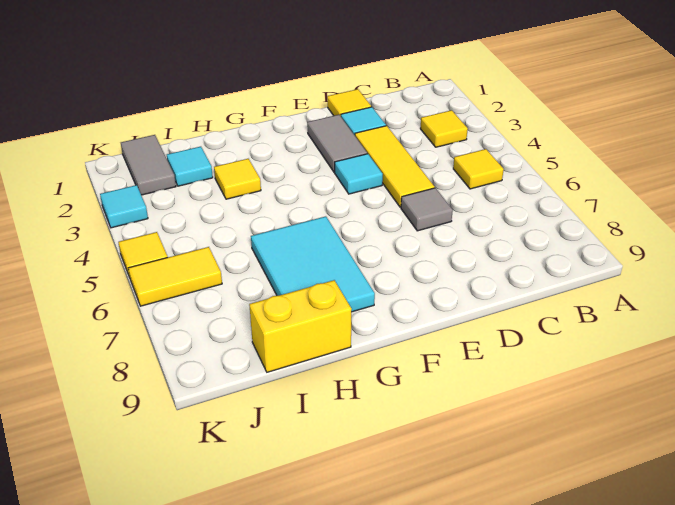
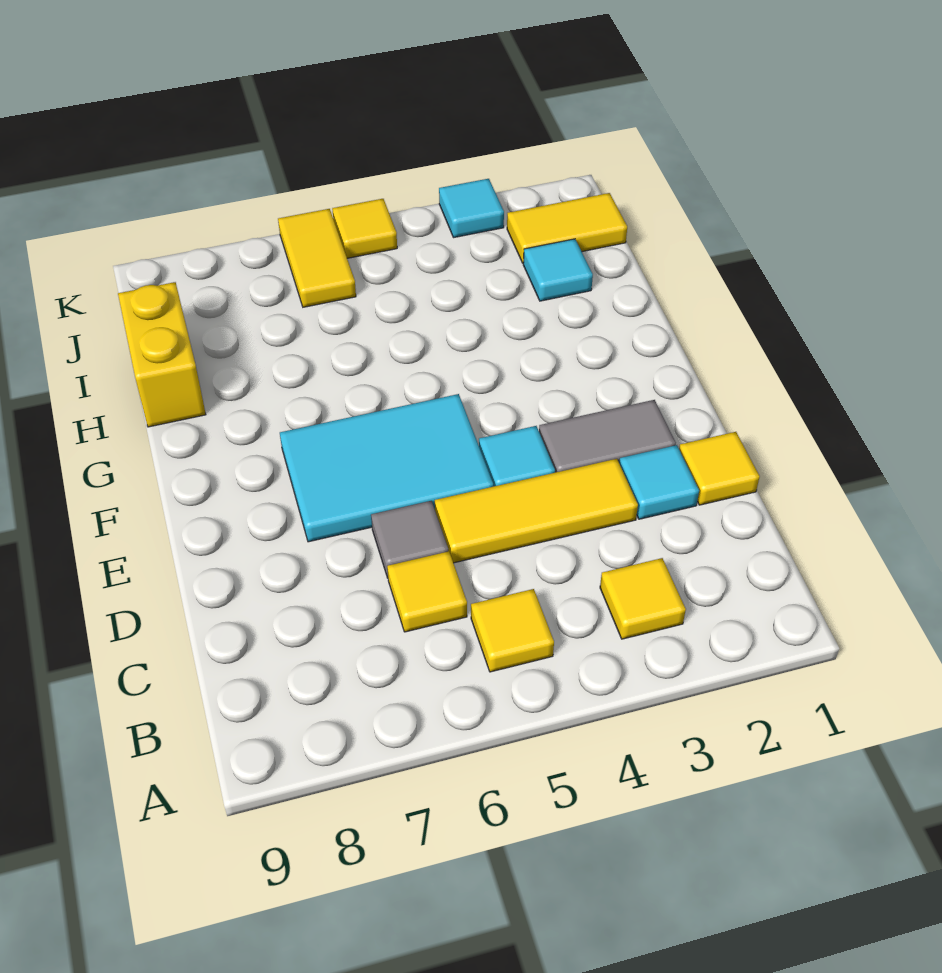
cyan tile G6:H8 level 1 -> cyan tile E5:F7 level 1
yellow tile H3 level 1 -> yellow tile C6 level 1
grey tile J1:J2 level 1 -> yellow tile J1:J2 level 1

